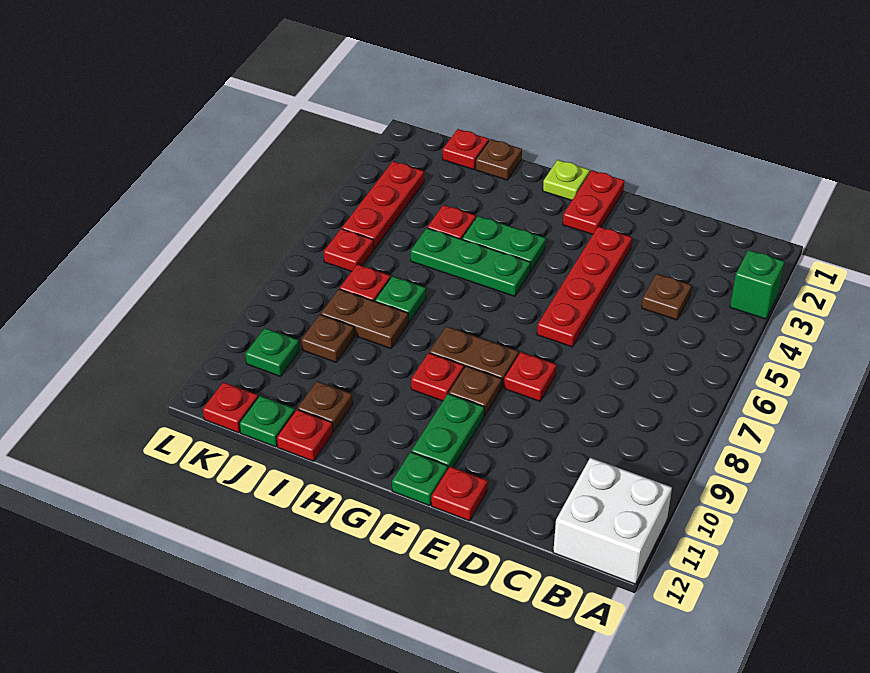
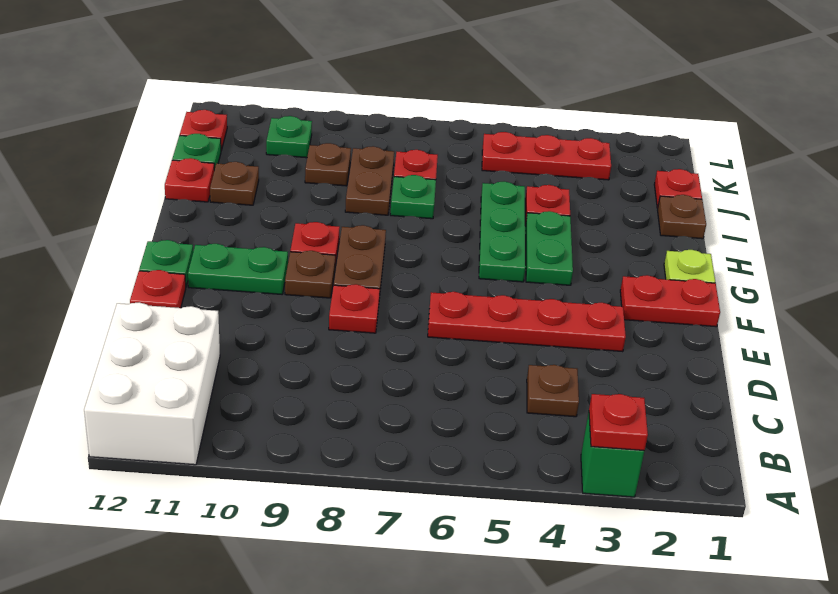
white brick A11:B12 level 1 -> white brick A11:C12 level 1
red plate K6 level 1 -> red plate A3 level 2

